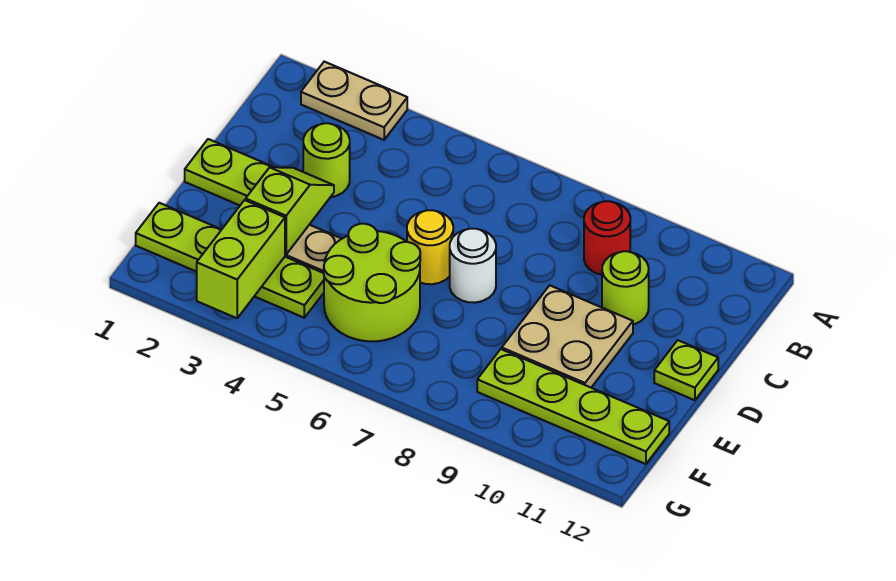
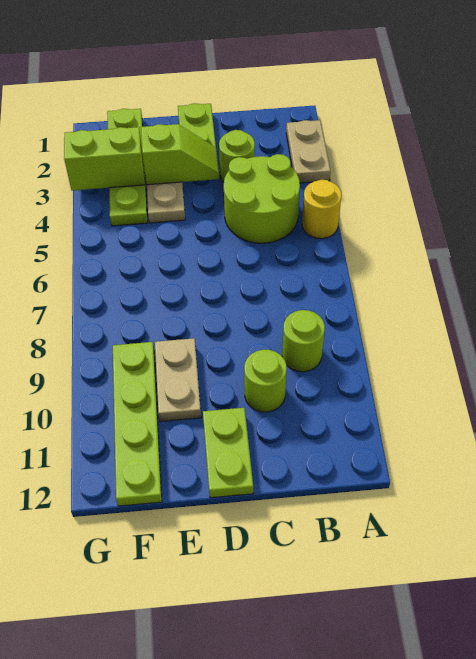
red round brick B9 level 1 -> lime round brick B9 level 1
yellow round brick D6 level 1 -> yellow round brick A5 level 1
white round brick D7 level 1 -> none
tan plate D9:E10 level 1 -> tan plate E9:E10 level 1
lime plate D12 level 1 -> lime plate D11:D12 level 1
lime round brick E5:F6 level 1 -> lime round brick B4:C5 level 1

